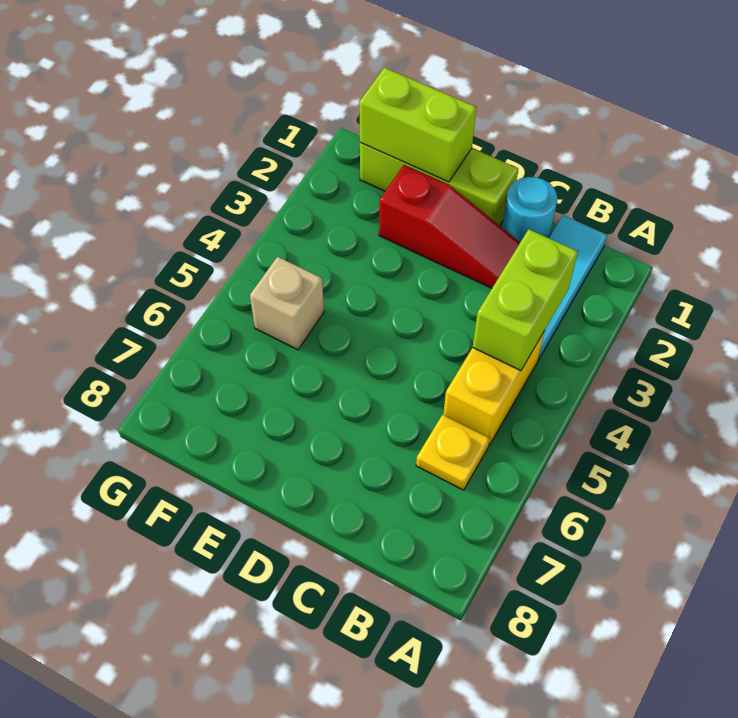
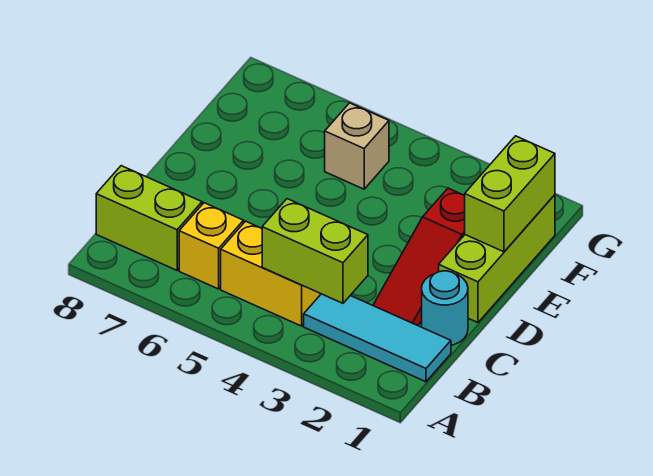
yellow plate B6 level 1 -> yellow brick B6 level 1
none -> lime brick B7:B8 level 1

